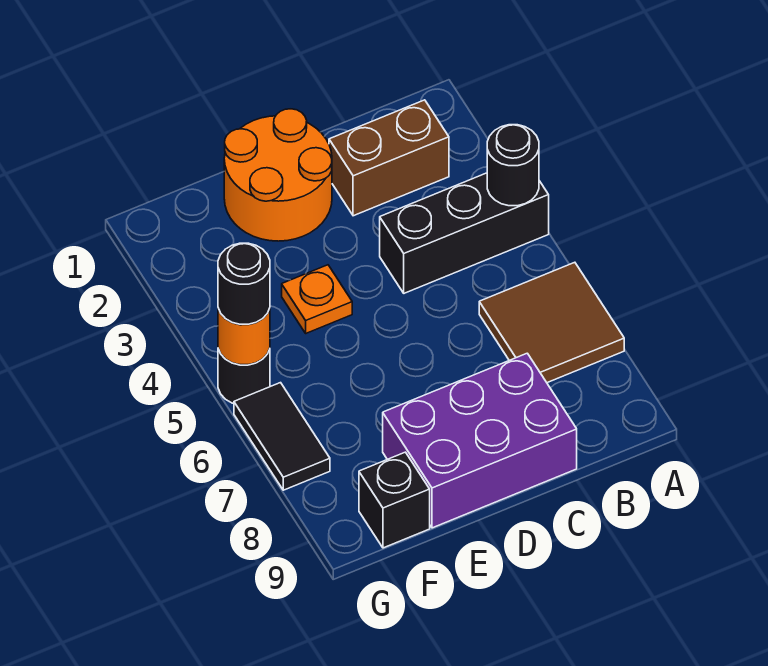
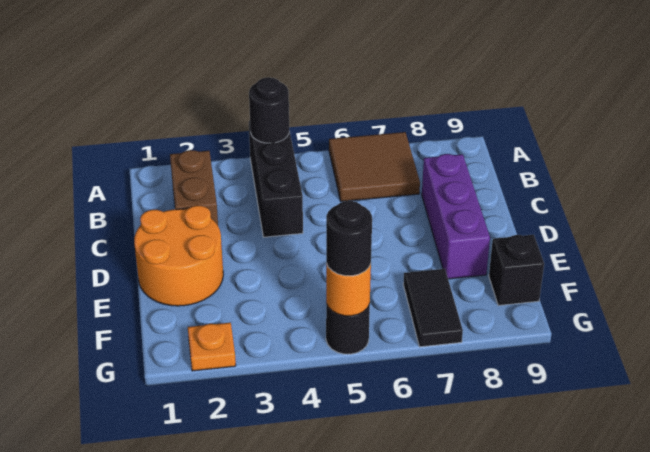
purple brick C8:E9 level 1 -> purple brick C8:E8 level 1
orange plate E4 level 1 -> orange plate G2 level 1
black tile G6:G7 level 1 -> black tile F7:G7 level 1

